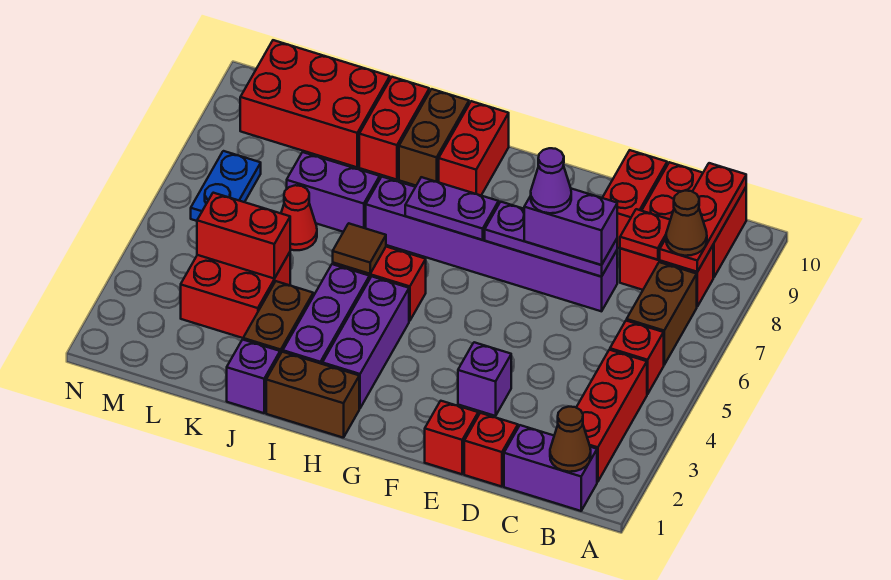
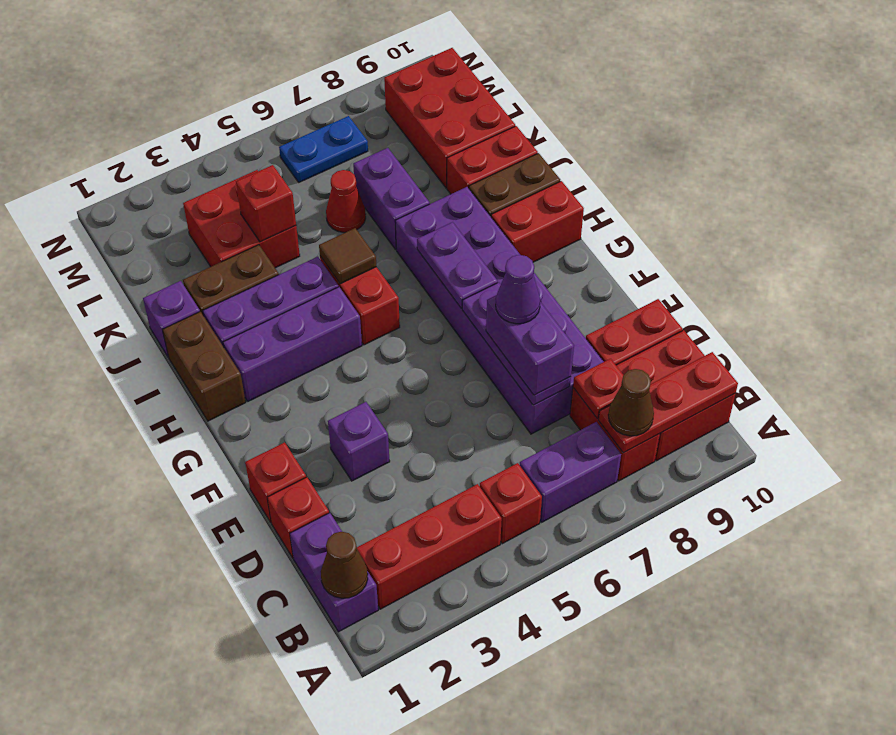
brown brick B6:B7 level 1 -> purple brick B6:B7 level 1
purple brick D7:I7 level 1 -> purple brick D7:I8 level 1
red brick K4:L4 level 2 -> red brick K4 level 2

